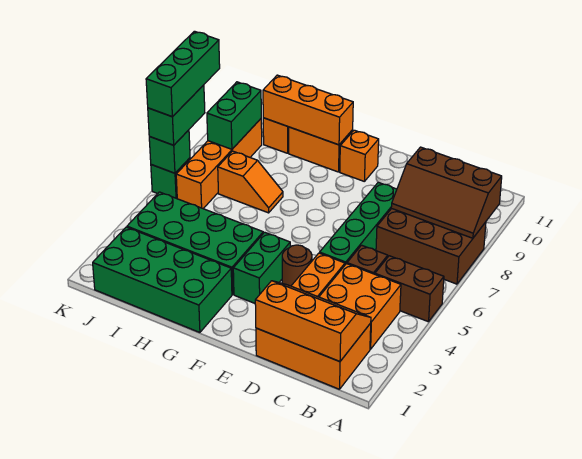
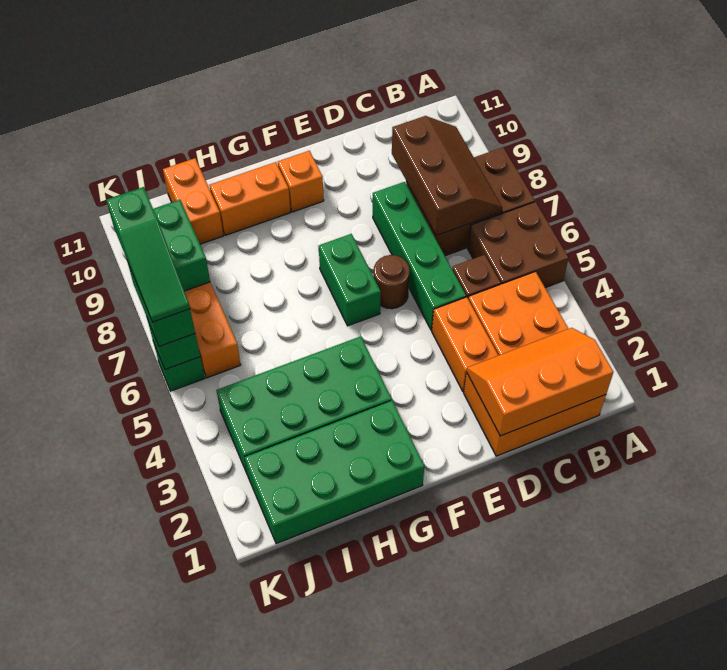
brown brick A5:B5 level 1 -> brown brick A5:B6 level 1
brown slope A8:C9 level 2 top 9 -> brown slope B7:C9 level 2 top C
brown round brick E4 level 1 -> brown round brick E6 level 1
green brick F3:F4 level 1 -> green brick F6:F7 level 1
orange brick G10:I10 level 2 -> none
orange slope H7:I7 level 1 top I -> none
green brick K6:K8 level 4 -> green slope K6:K8 level 4 top 8

